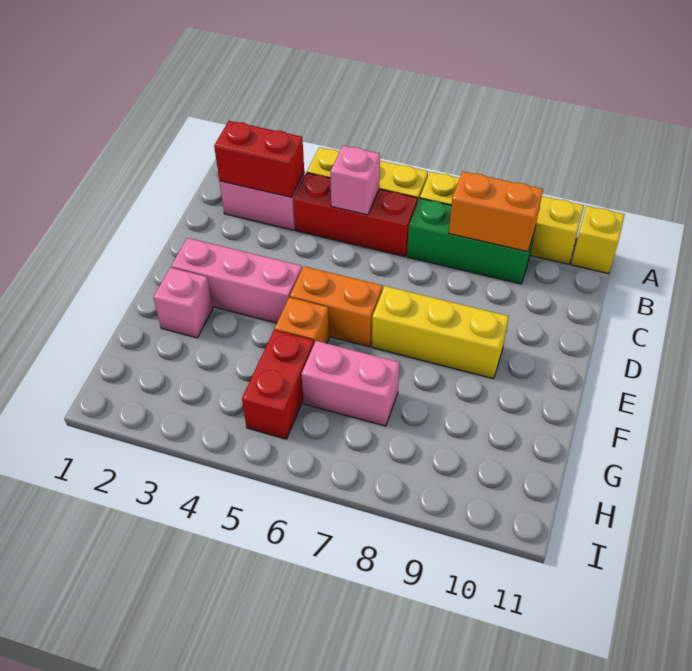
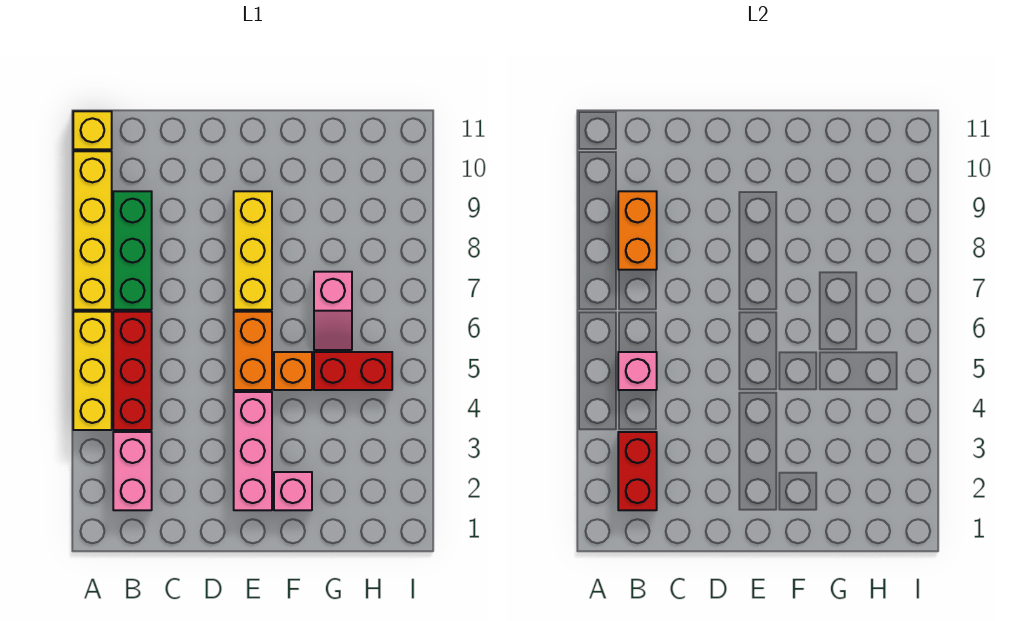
pink brick G6:G7 level 1 -> pink slope G6:G7 level 1 top 7

